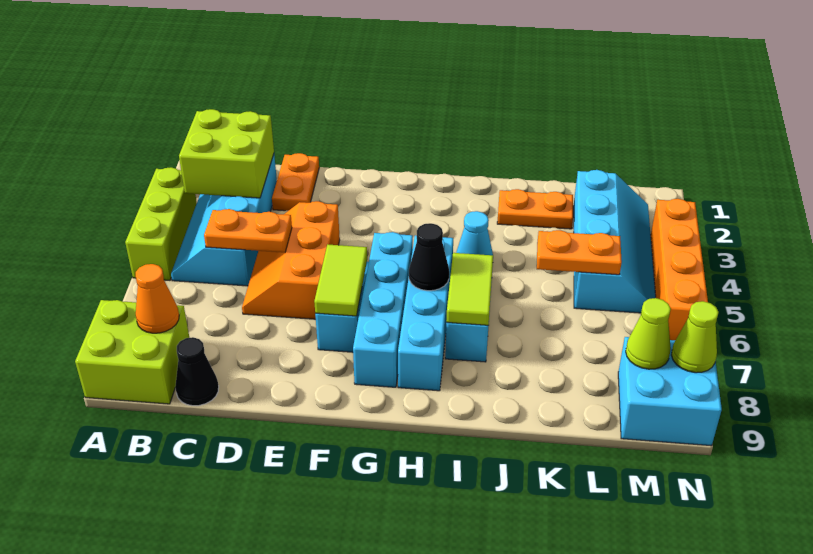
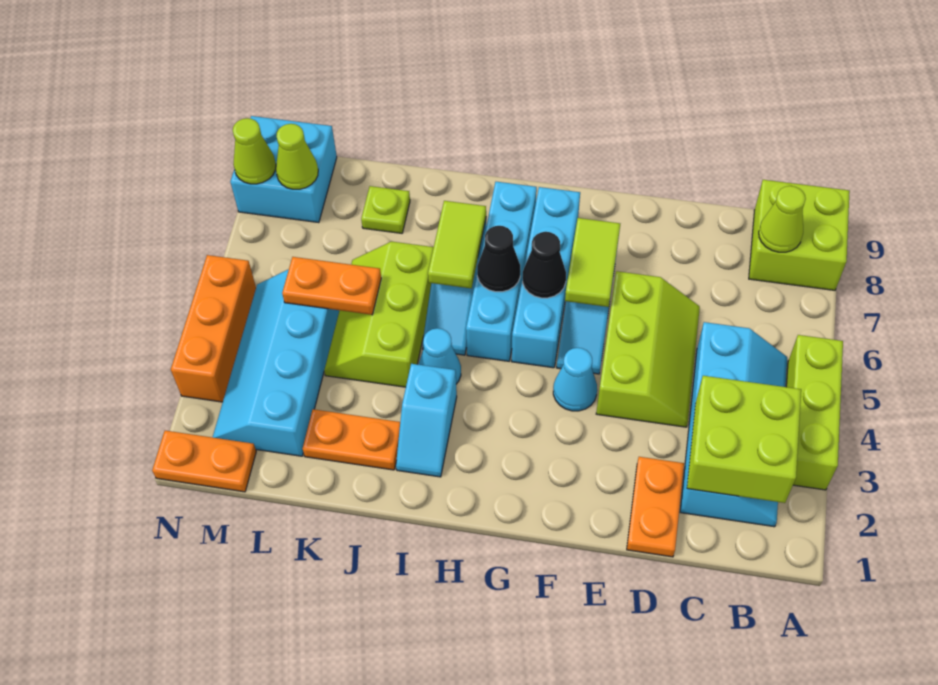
orange cone B8 level 2 -> lime cone B8 level 2
orange plate C5:D5 level 2 -> orange plate M1:N1 level 1
black cone C9 level 1 -> black cone G6 level 2
orange slope D4:E6 level 1 top E -> lime slope D4:E6 level 1 top E
none -> cyan cone F4 level 1
none -> cyan slope I2:I3 level 1 top 3
none -> lime slope J4:K6 level 1 top J
none -> lime plate K8 level 1
orange brick N3:N6 level 1 -> orange brick N3:N5 level 1

